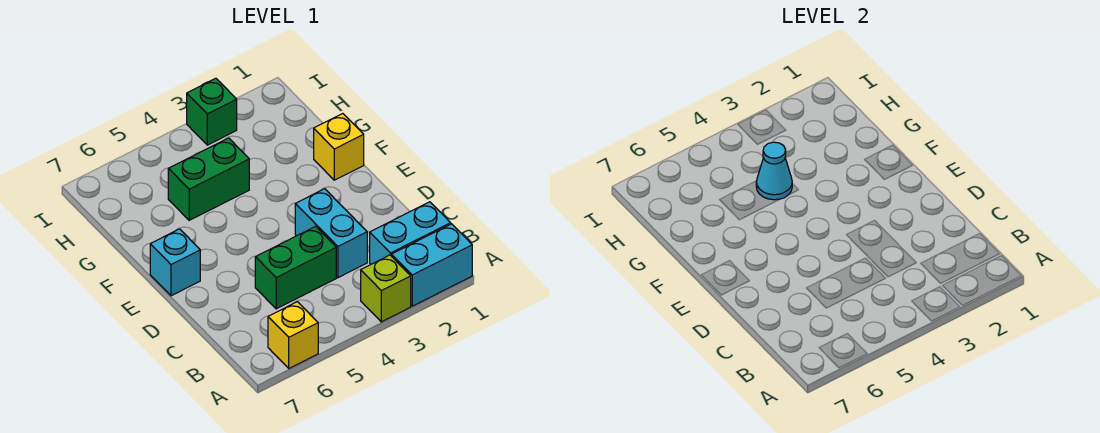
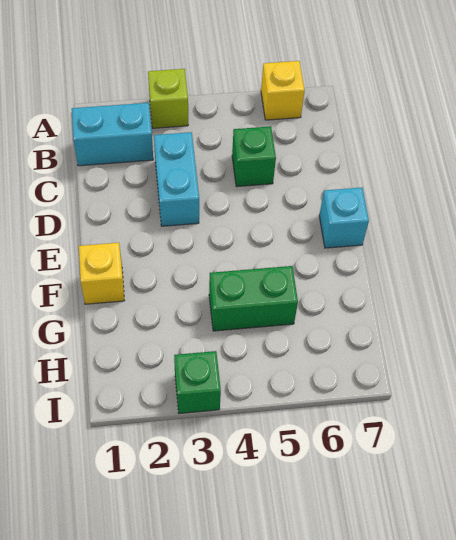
cyan brick A1:A2 level 1 -> none
green brick C4:C5 level 1 -> green brick C5 level 1
cyan cone G4 level 2 -> none

